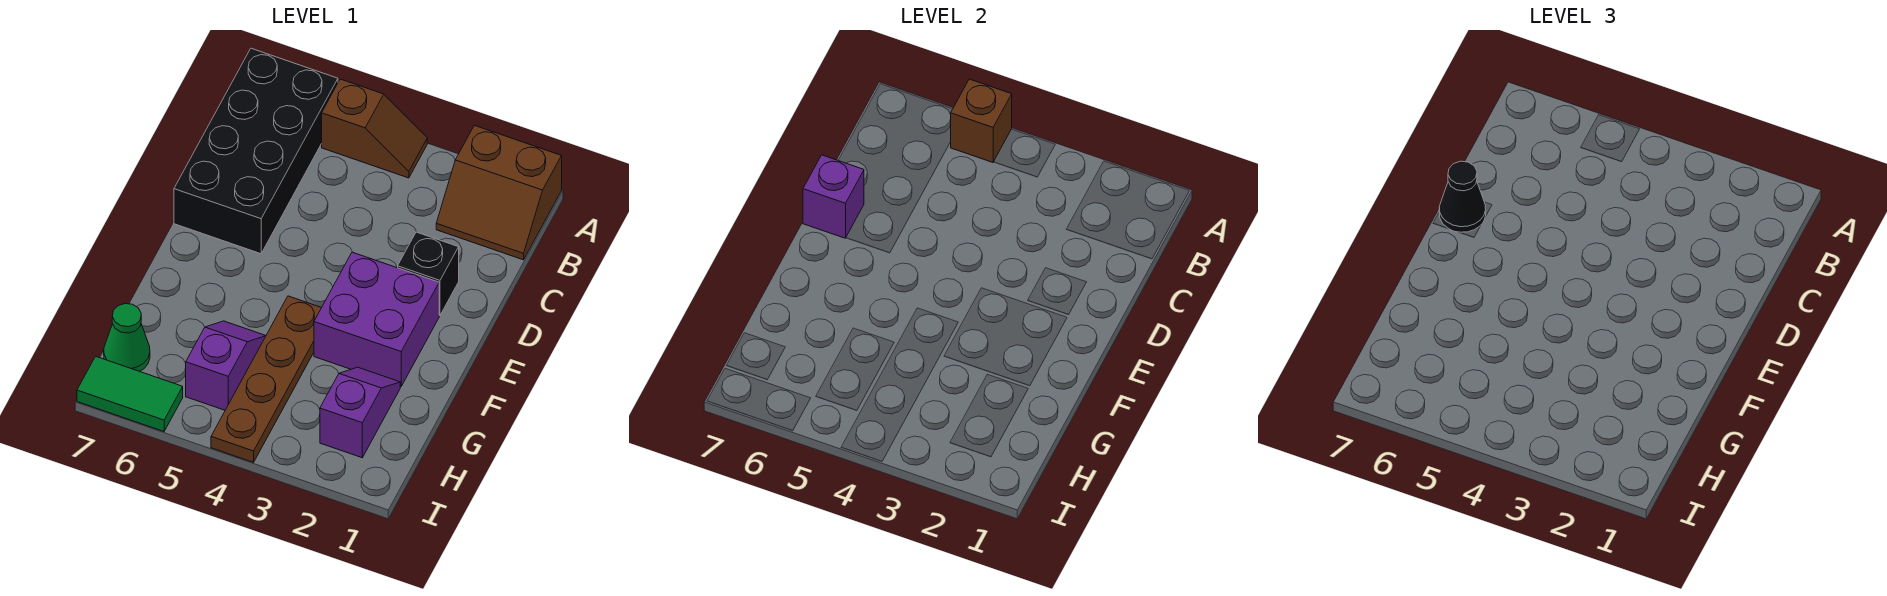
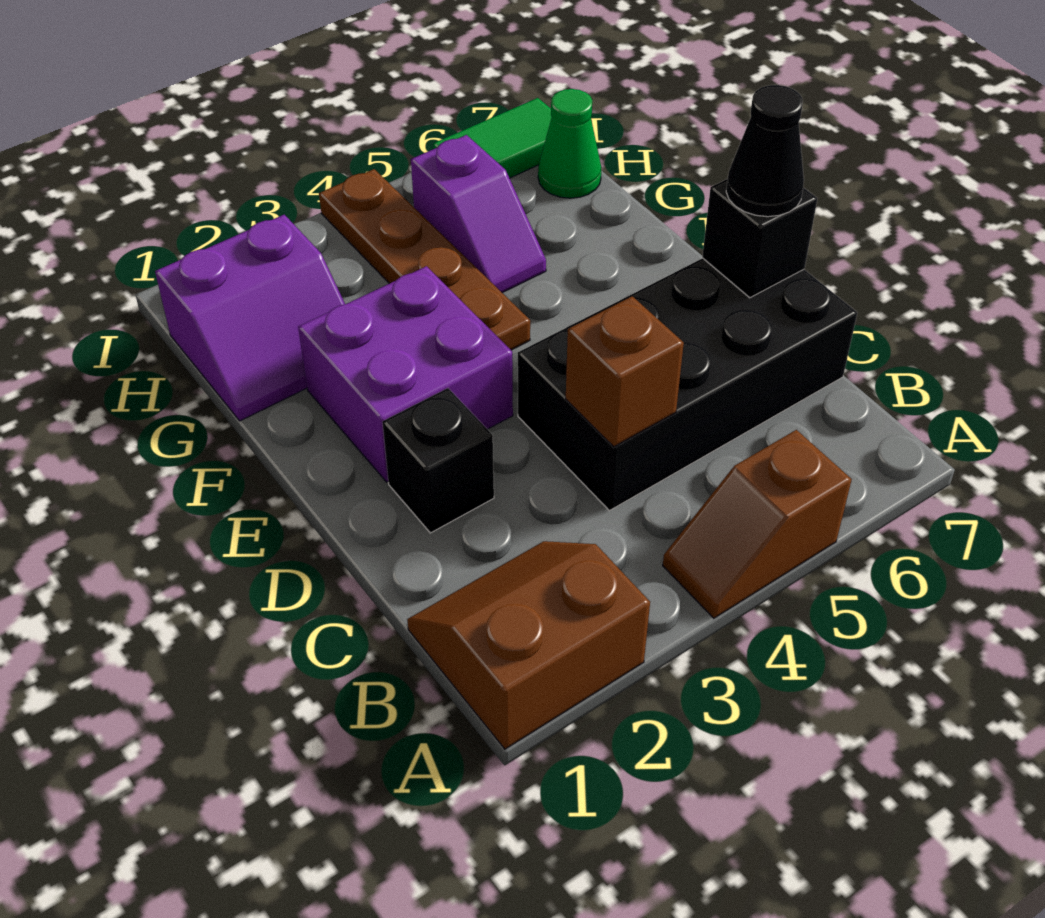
brown brick A5 level 2 -> brown brick C4 level 2
black brick A6:D7 level 1 -> black brick C4:D7 level 1
purple brick D7 level 2 -> black brick D7 level 2
purple slope G2:H2 level 1 top H -> purple slope G1:H2 level 1 top H

